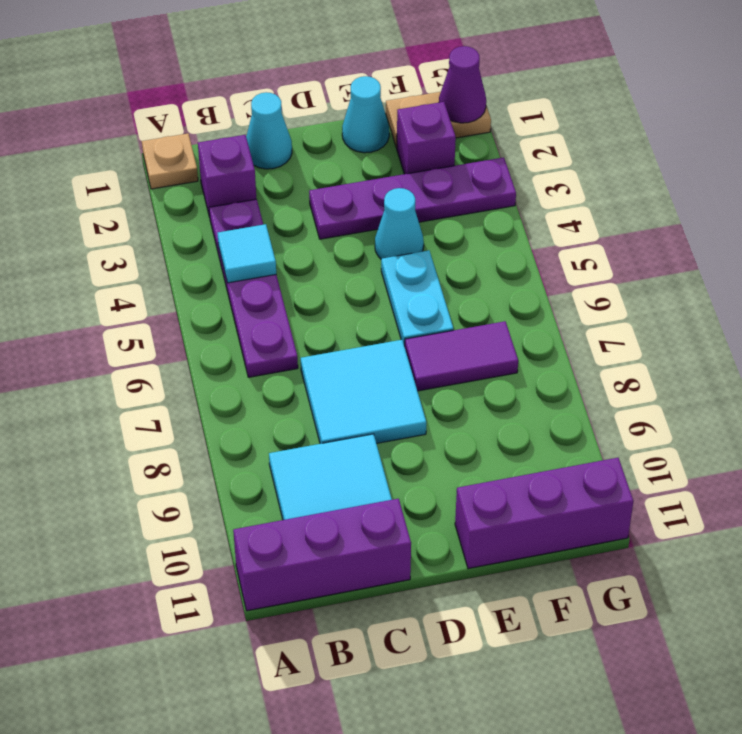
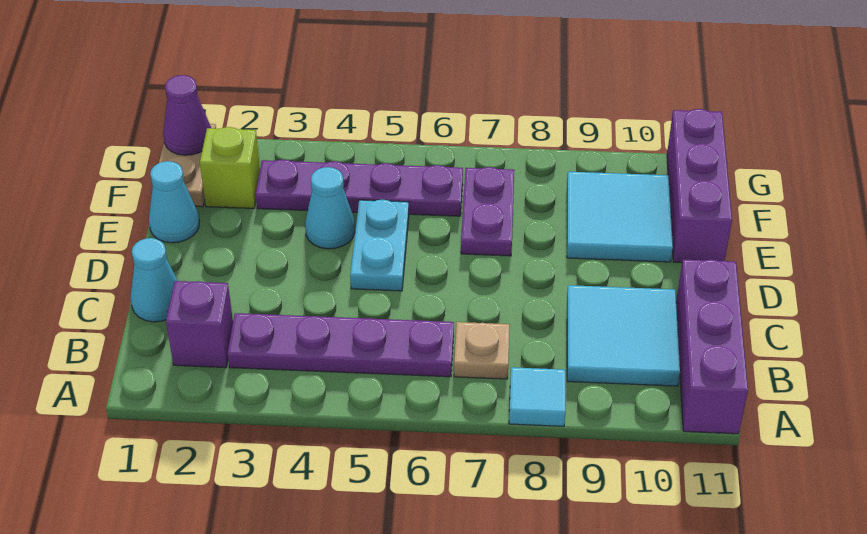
tan plate A1 level 1 -> tan plate B7 level 1
cyan tile B4 level 2 -> cyan tile A8 level 1
cyan tile C7:D8 level 1 -> cyan tile E9:F10 level 1
purple plate D3:G3 level 1 -> purple plate F3:F6 level 1
cyan plate E5:E6 level 1 -> cyan plate D5:E5 level 1
purple tile E7:F7 level 1 -> purple plate E7:F7 level 1
purple brick F2 level 1 -> lime brick F2 level 1

